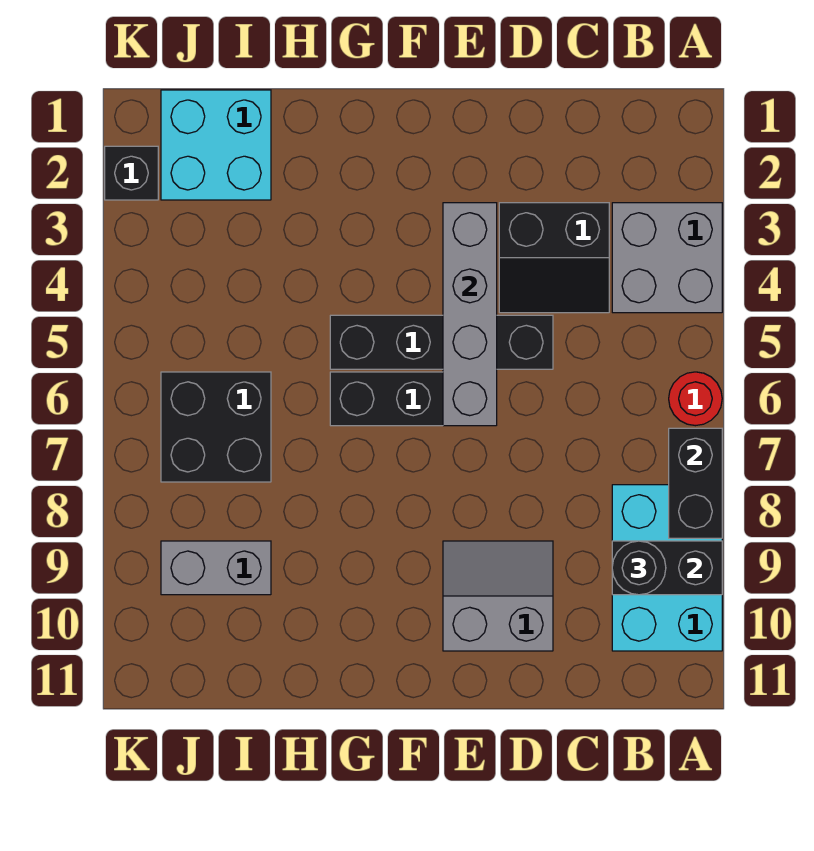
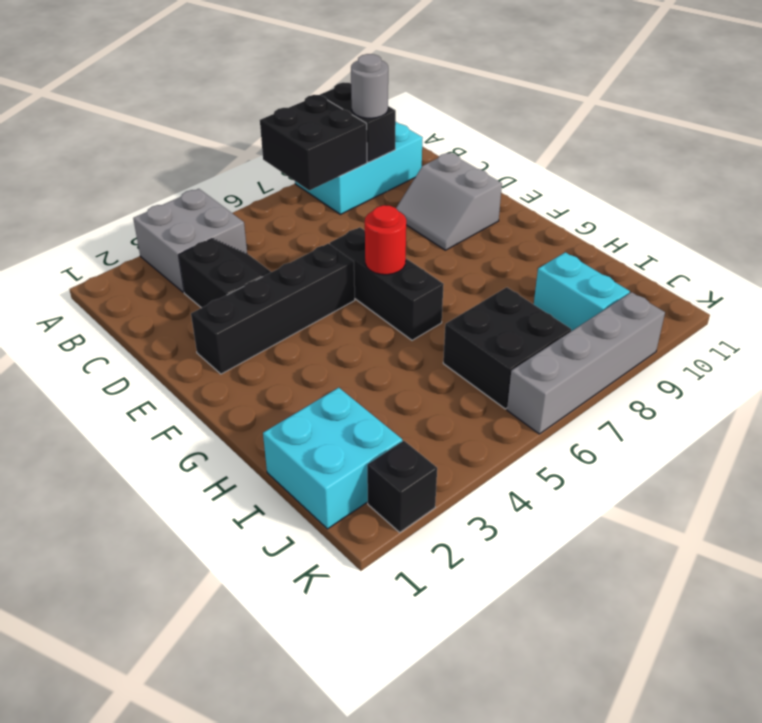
red round brick A6 level 1 -> red round brick F6 level 2
black brick A7:A8 level 2 -> black brick A7:B8 level 2
black round brick B9 level 3 -> grey round brick B9 level 3
black brick D5:G5 level 1 -> black brick E2:E5 level 1
grey brick E3:E6 level 2 -> grey brick K6:K9 level 1
grey brick I9:J9 level 1 -> cyan brick I9:J9 level 1

